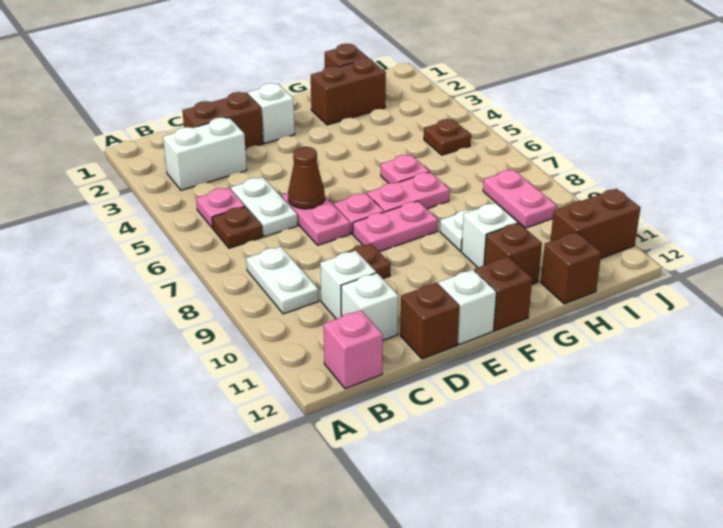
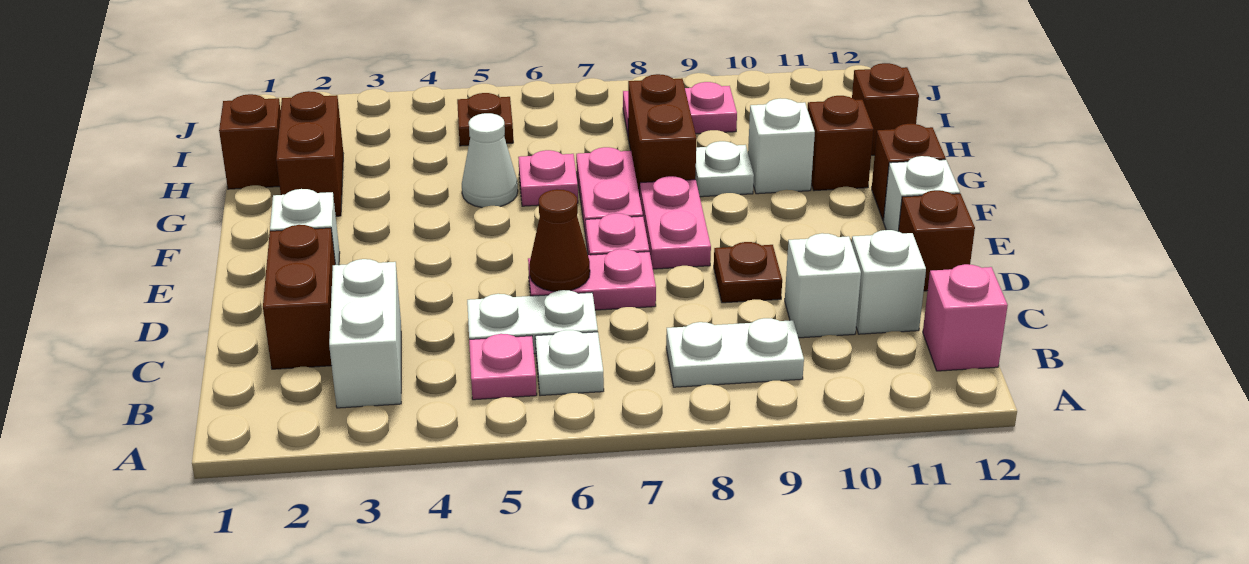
brown plate B6 level 1 -> white plate B6 level 1
none -> white cone G5 level 1
brown brick I11:J11 level 1 -> brown brick G8:H8 level 1

